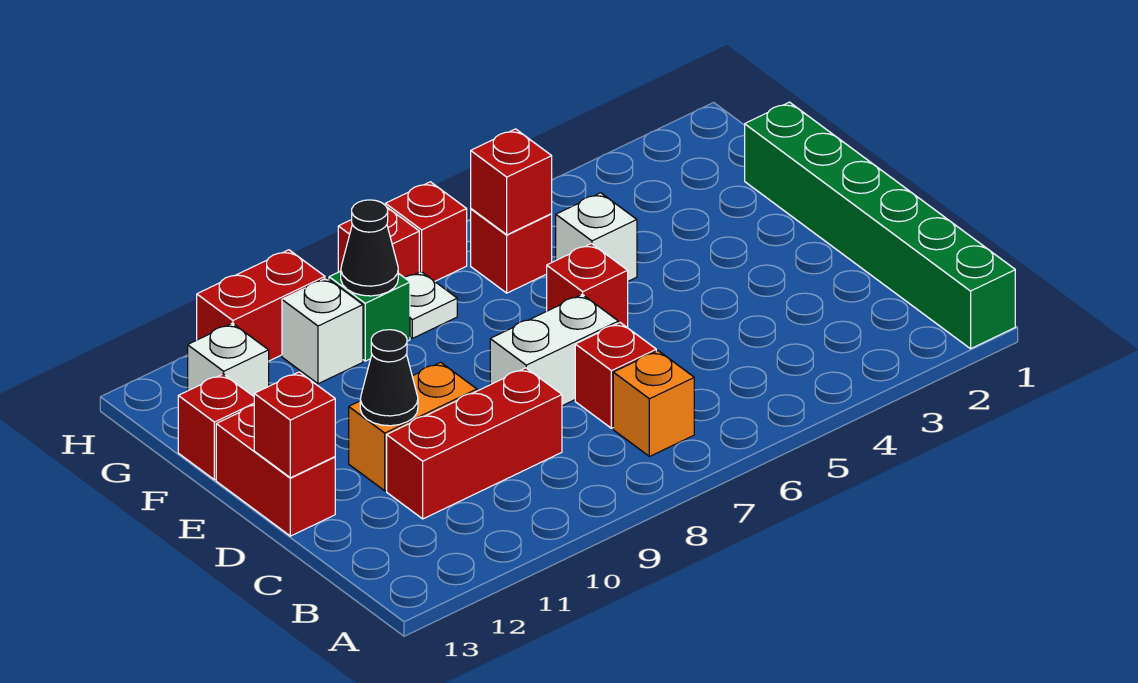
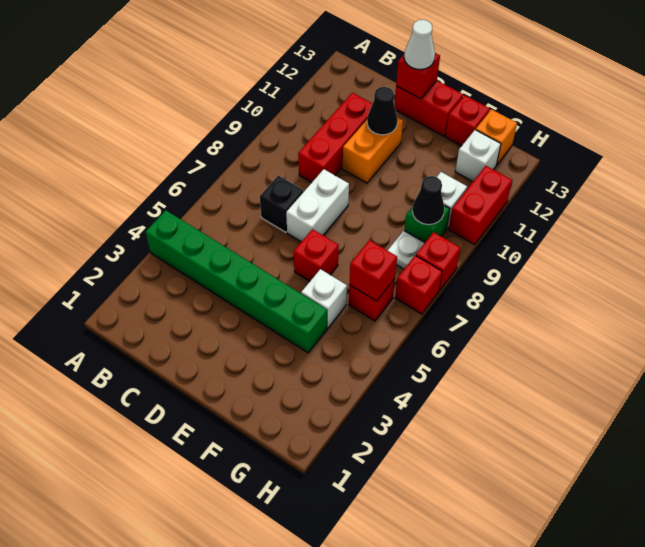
green brick A1:F1 level 1 -> green brick A4:F4 level 1
orange brick B7 level 1 -> orange brick G13 level 1
red brick C7 level 1 -> black brick C7 level 1
none -> white cone D13 level 3

